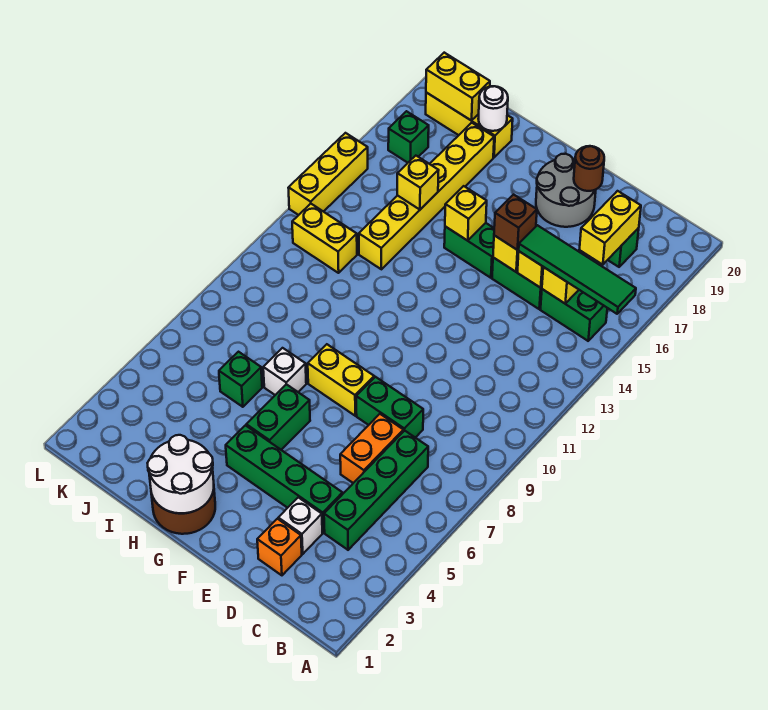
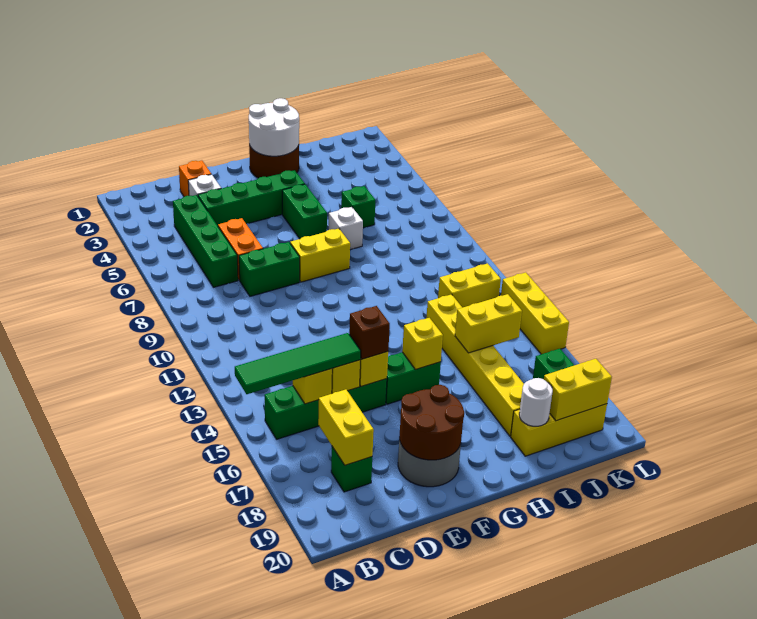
brown round brick E19 level 2 -> brown round brick E18:F19 level 2
yellow brick I15 level 2 -> yellow brick I15:J15 level 2

